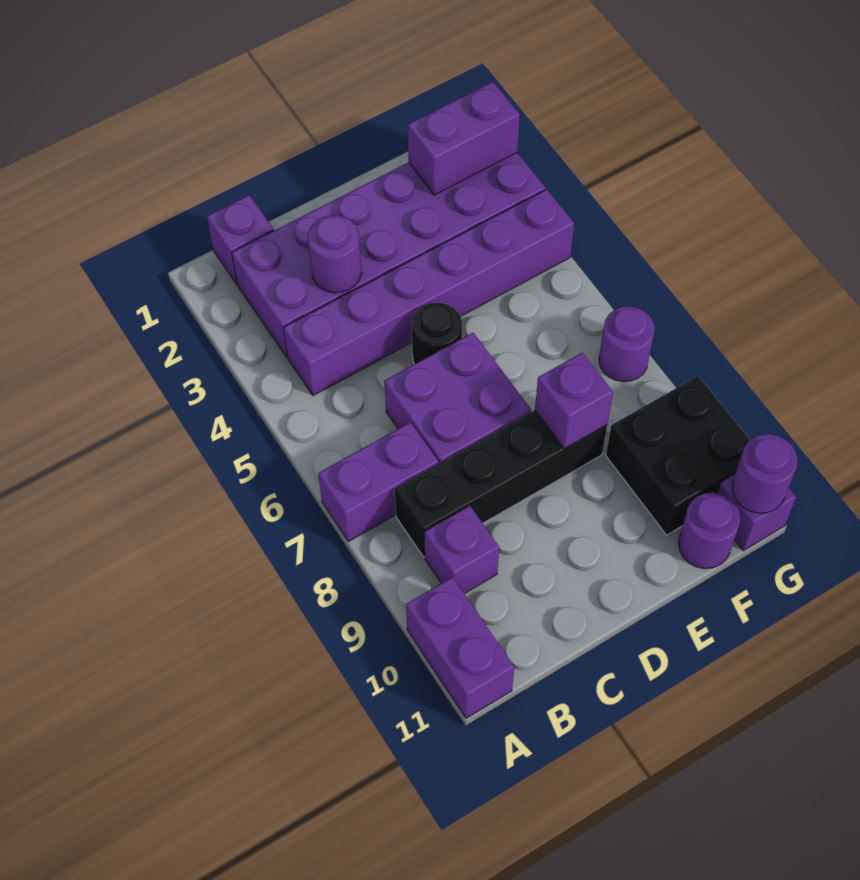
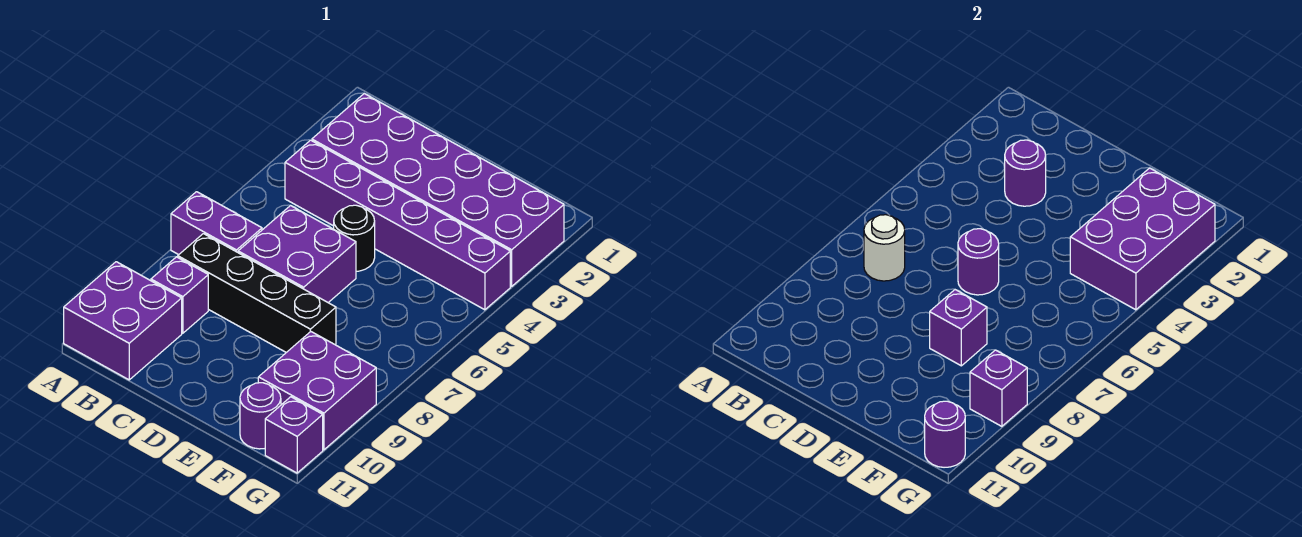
purple brick A10:A11 level 1 -> purple brick A10:B11 level 1
purple brick B1 level 1 -> purple brick G9 level 2
none -> white round brick B7 level 2
purple brick F2:G2 level 2 -> purple brick F2:G4 level 2
black brick F9:G10 level 1 -> purple brick F9:G10 level 1
purple round brick G7 level 1 -> purple round brick D6 level 2

